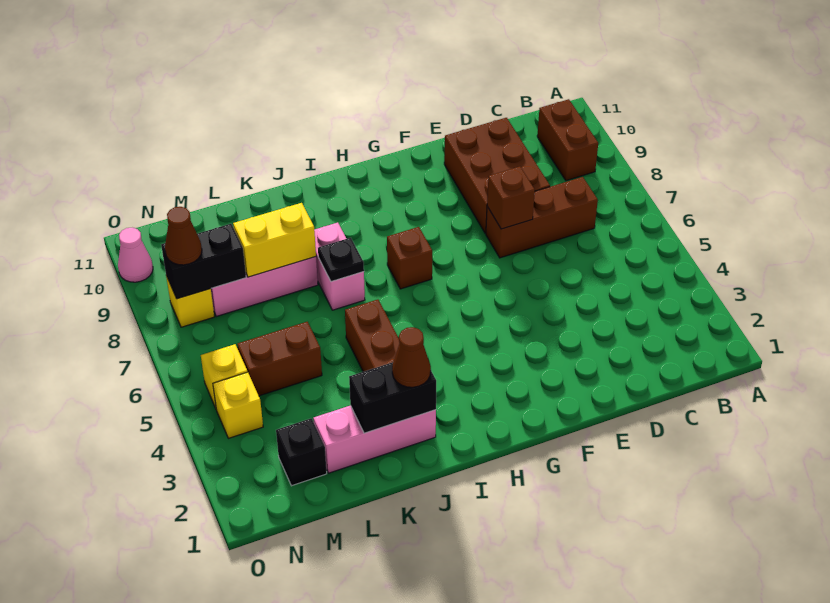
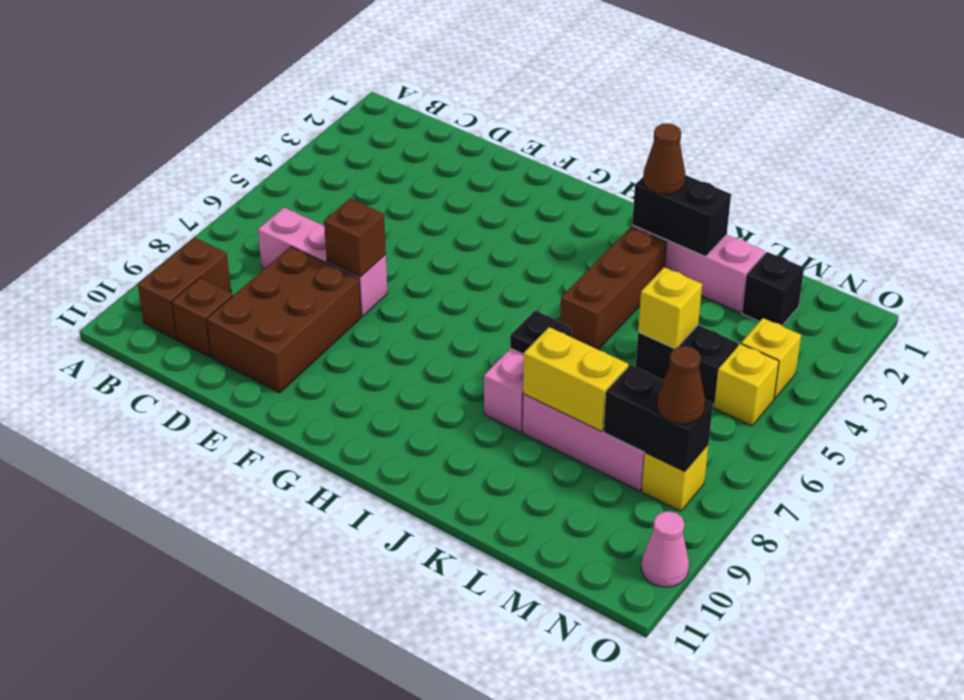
brown brick C7:E7 level 1 -> pink brick C7:E7 level 1
brown brick H7 level 1 -> brown brick C10 level 1
brown brick L5:M5 level 1 -> black brick L5:M5 level 1
none -> yellow brick L5 level 2

